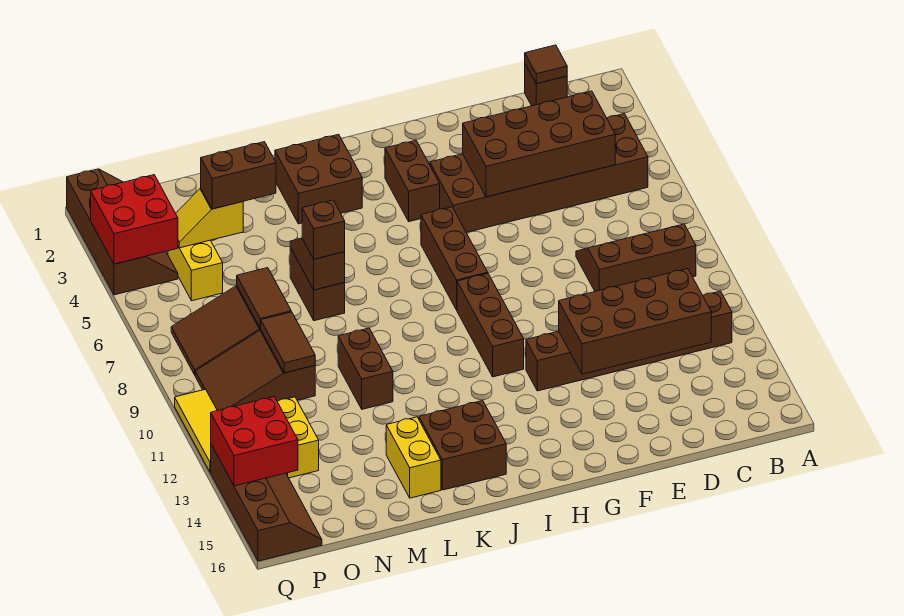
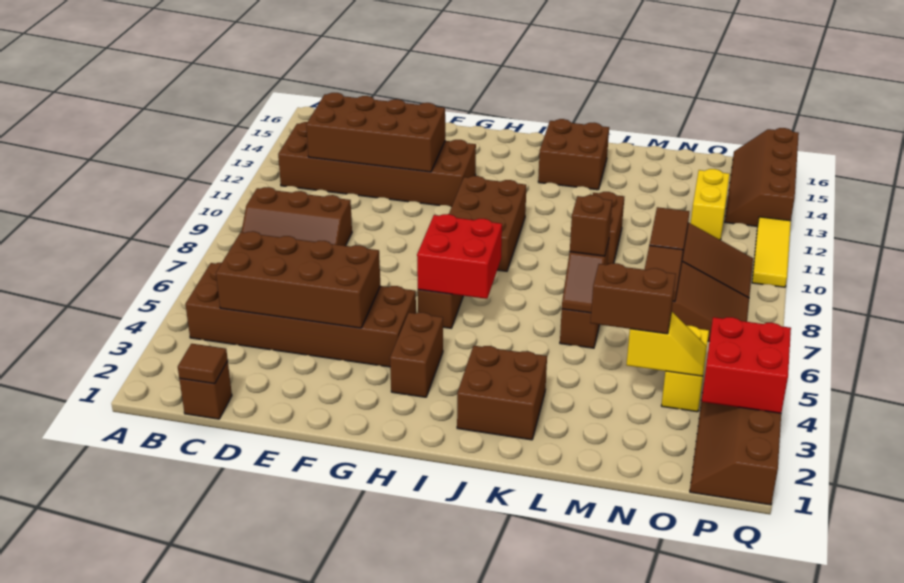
brown brick B12:G12 level 1 -> brown brick B12:G13 level 1
brown brick H9:H11 level 1 -> brown brick H9:I11 level 1
yellow brick L14:L15 level 1 -> none
red brick P13:Q14 level 2 -> red brick H6:I7 level 2

